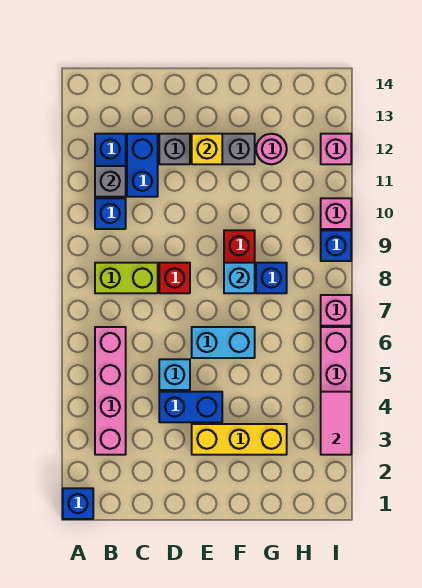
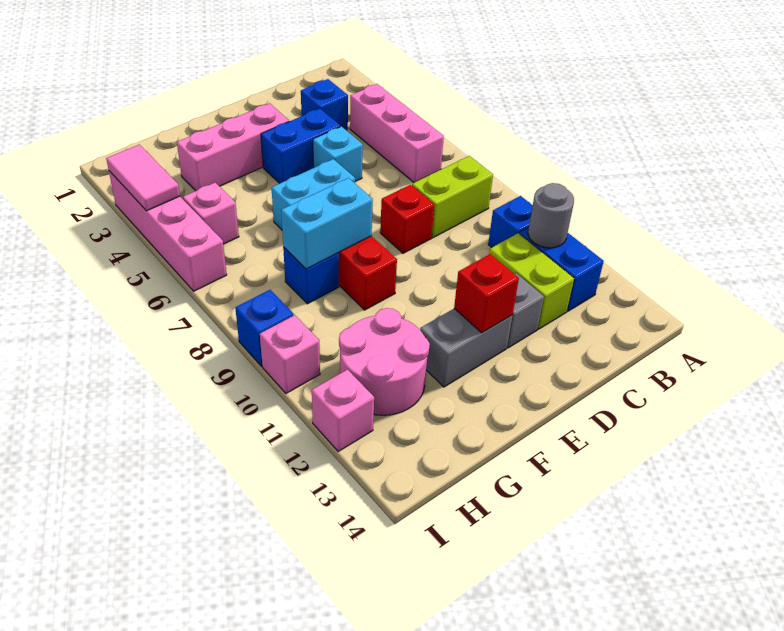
blue brick A1 level 1 -> blue brick C3 level 1
pink brick B3:B6 level 1 -> pink brick B4:B6 level 1
grey brick B11 level 2 -> grey round brick B11 level 2
blue brick C11:C12 level 1 -> lime brick C11:C12 level 1
yellow brick E3:G3 level 1 -> pink brick E3:G3 level 1
yellow brick E12 level 2 -> red brick E12 level 2
cyan brick F8 level 2 -> cyan brick F8:G8 level 2
pink round brick G12 level 1 -> pink round brick G11:H12 level 1
pink brick I7 level 1 -> pink brick H5 level 1

